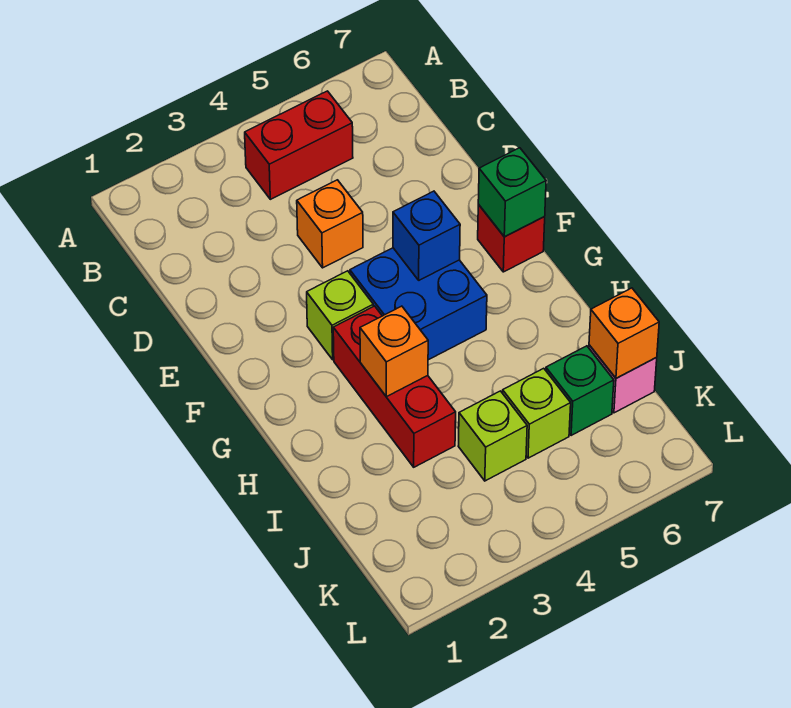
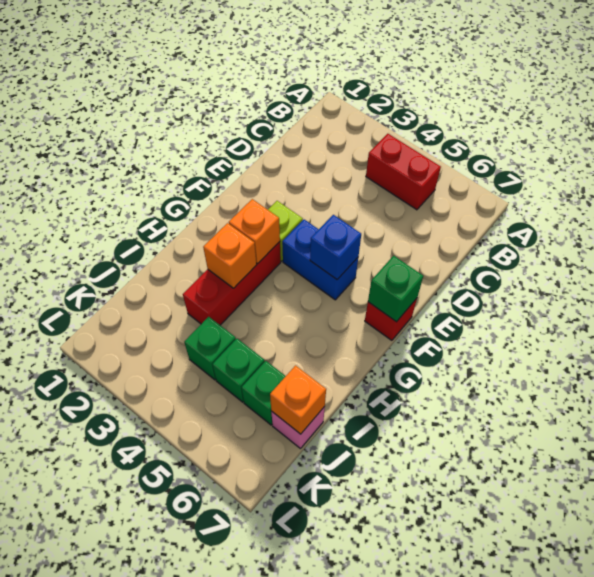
orange brick D4 level 1 -> orange brick G3 level 2
blue brick F4:G5 level 1 -> blue brick F4:F5 level 1
lime brick J4 level 1 -> green brick J4 level 1
lime brick J5 level 1 -> green brick J5 level 1

